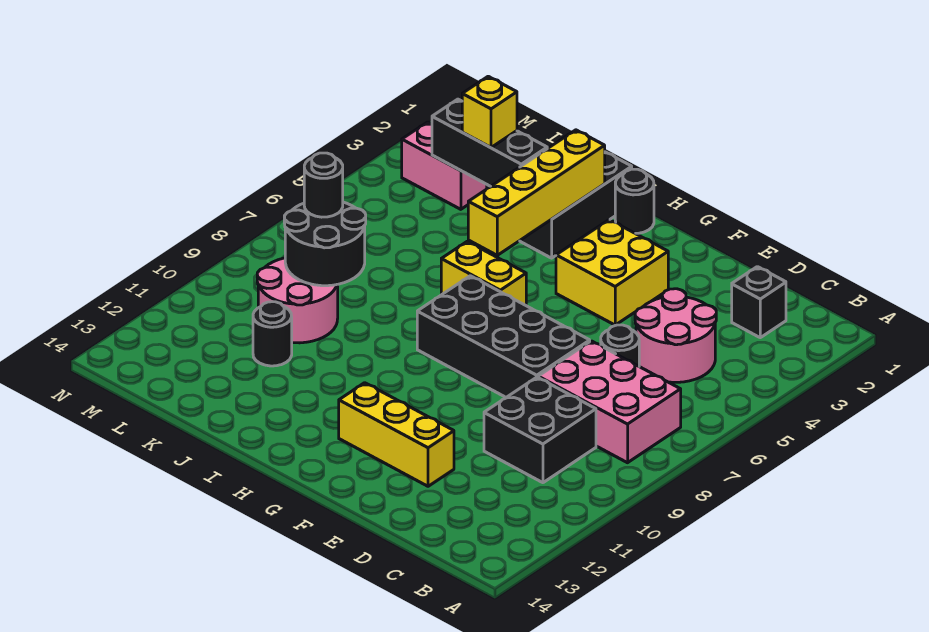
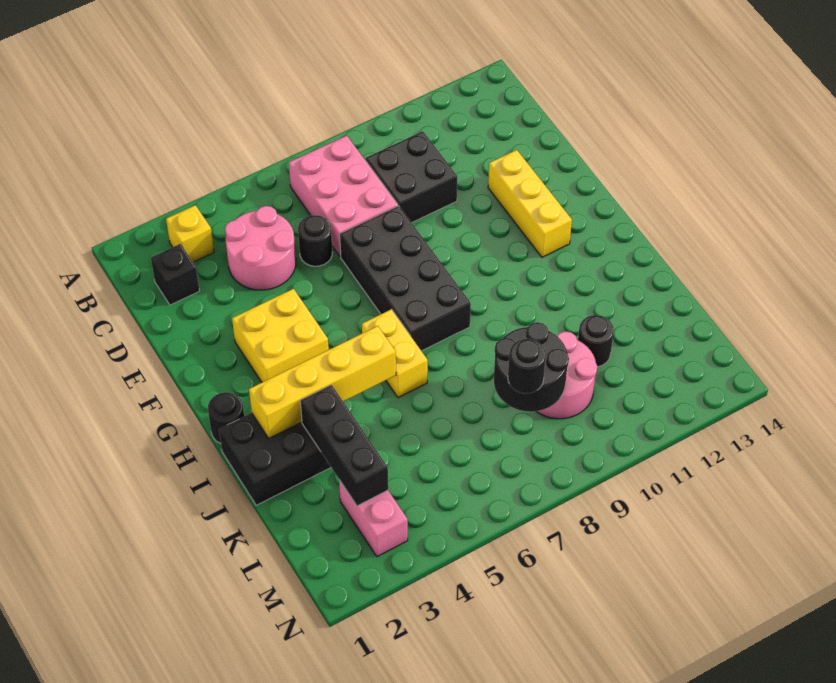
yellow brick K3 level 3 -> yellow brick B3 level 1

